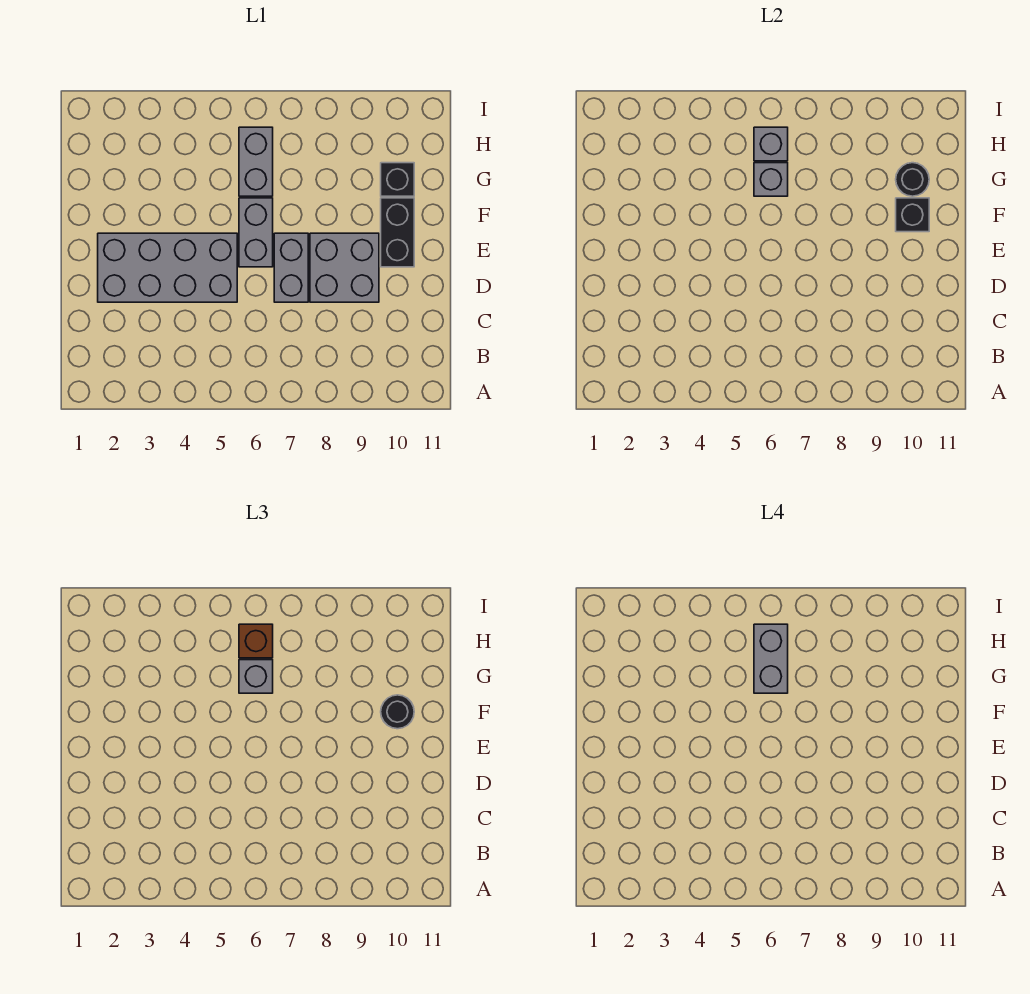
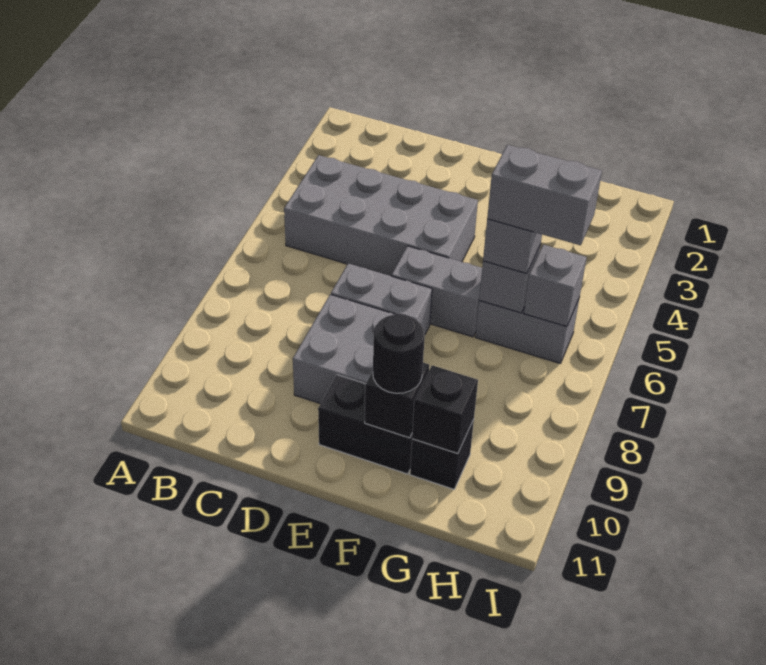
grey brick D2:E5 level 1 -> grey brick B4:E5 level 1
black round brick G10 level 2 -> black brick G10 level 2
brown brick H6 level 3 -> none

